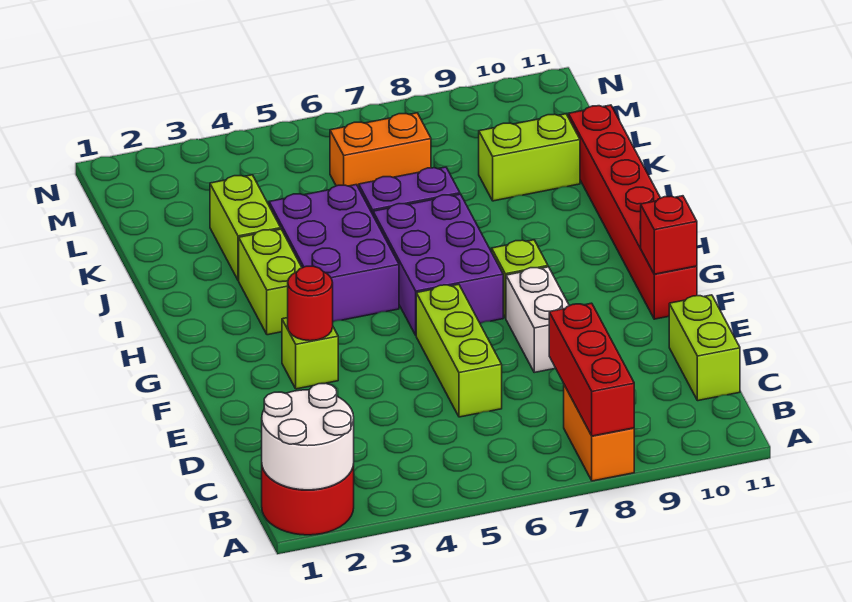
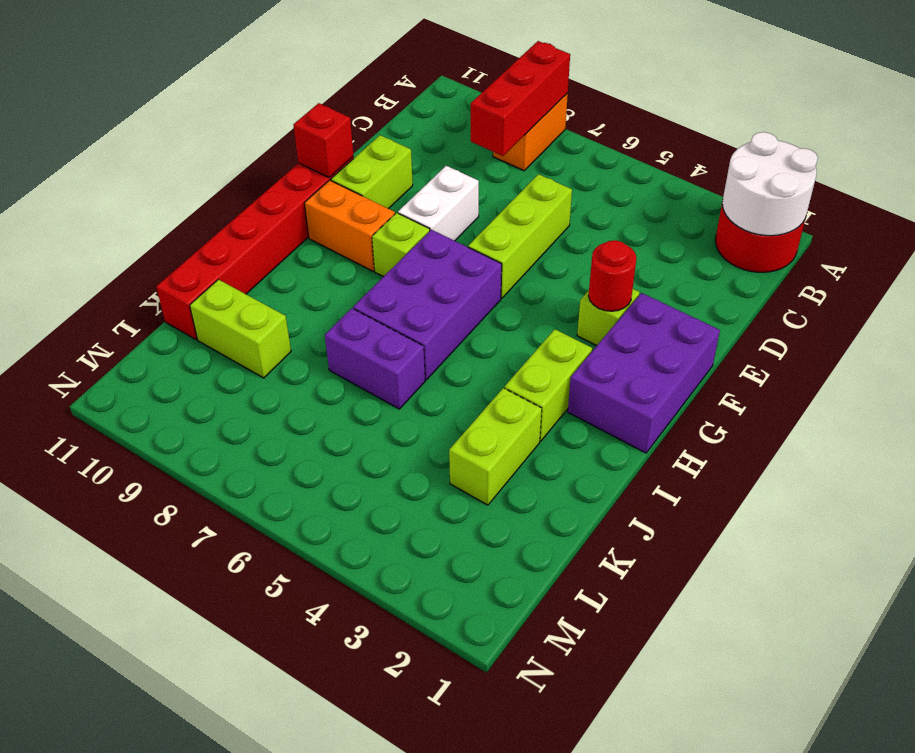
lime brick C11:D11 level 1 -> lime brick E10:F10 level 1
purple brick H4:J5 level 1 -> purple brick F1:H2 level 1
orange brick L6:L7 level 1 -> orange brick G9:G10 level 1

